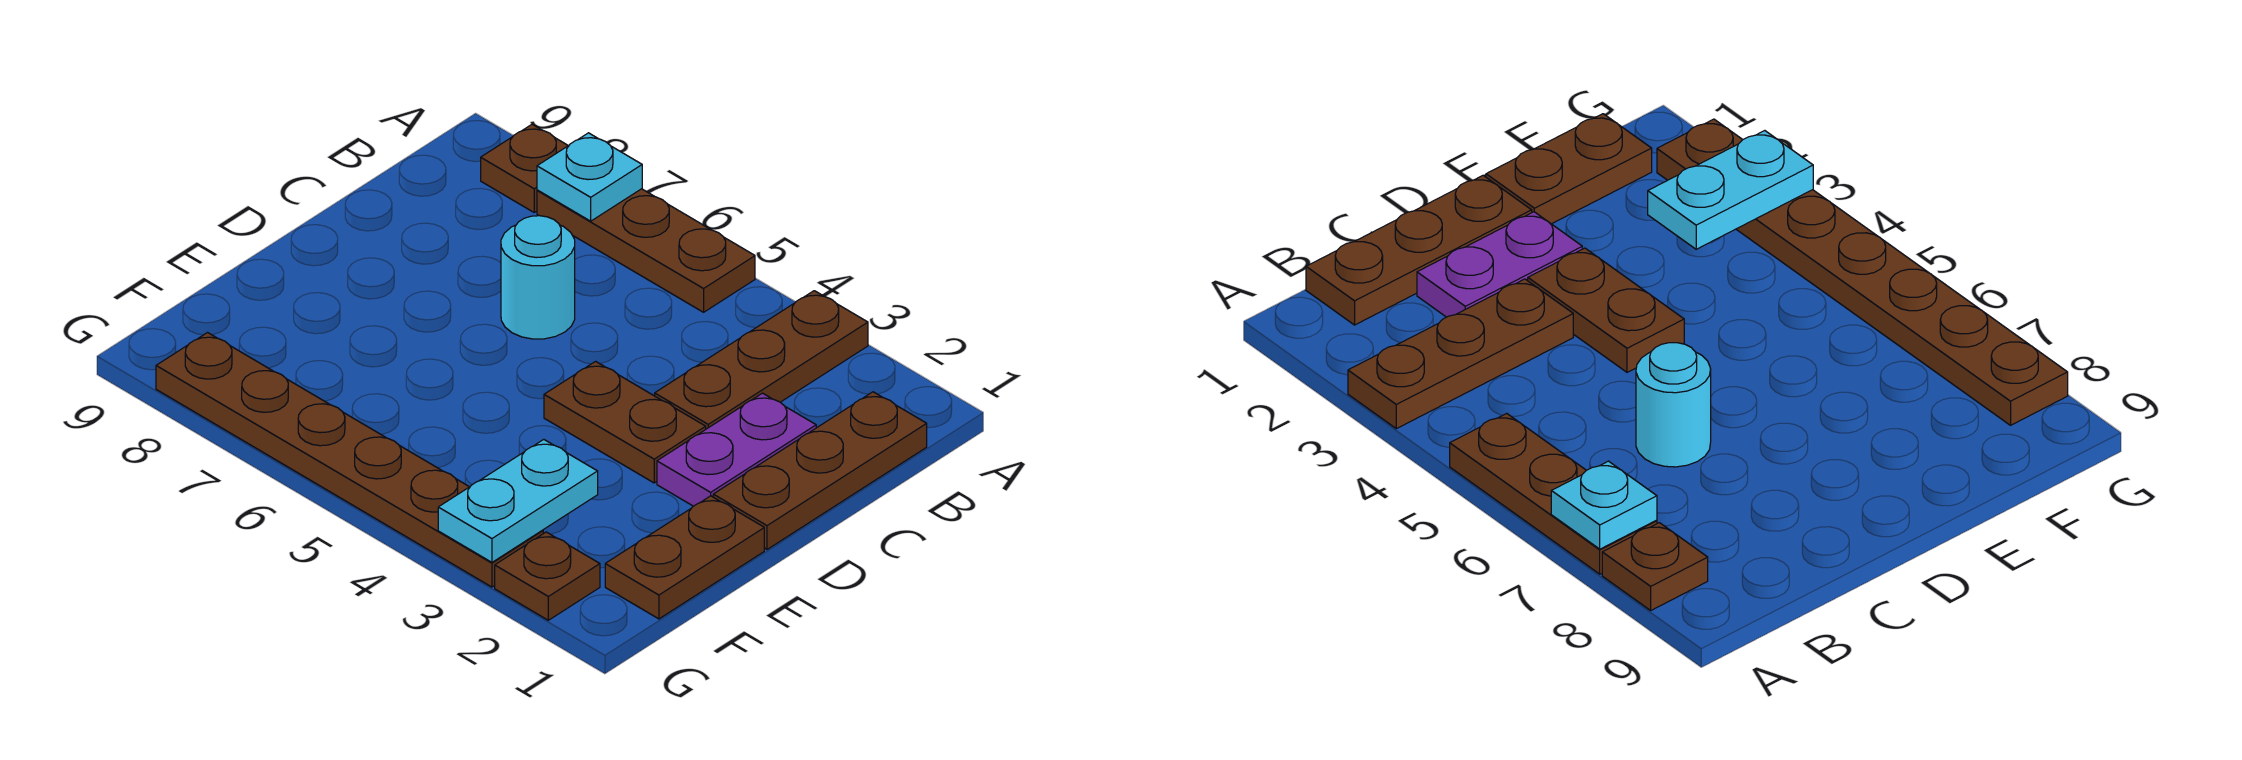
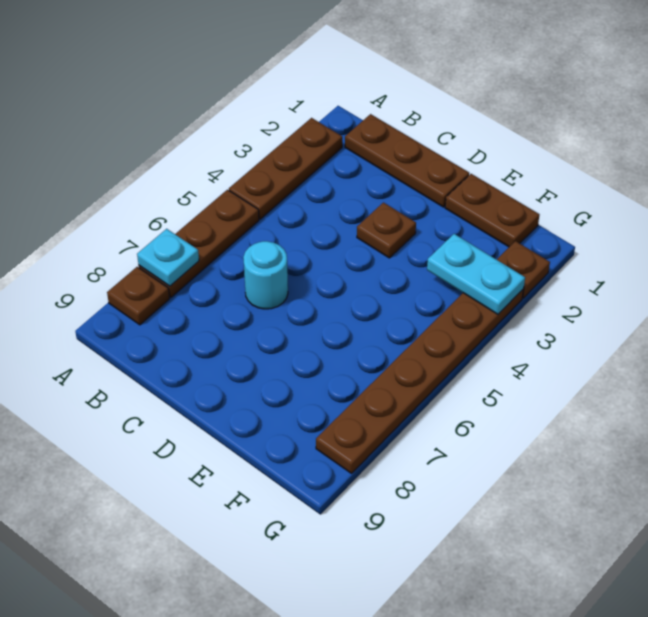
brown plate A3:C3 level 1 -> brown plate A2:A4 level 1
purple plate C2:D2 level 1 -> none
brown plate D3:D4 level 1 -> brown plate D3 level 1

